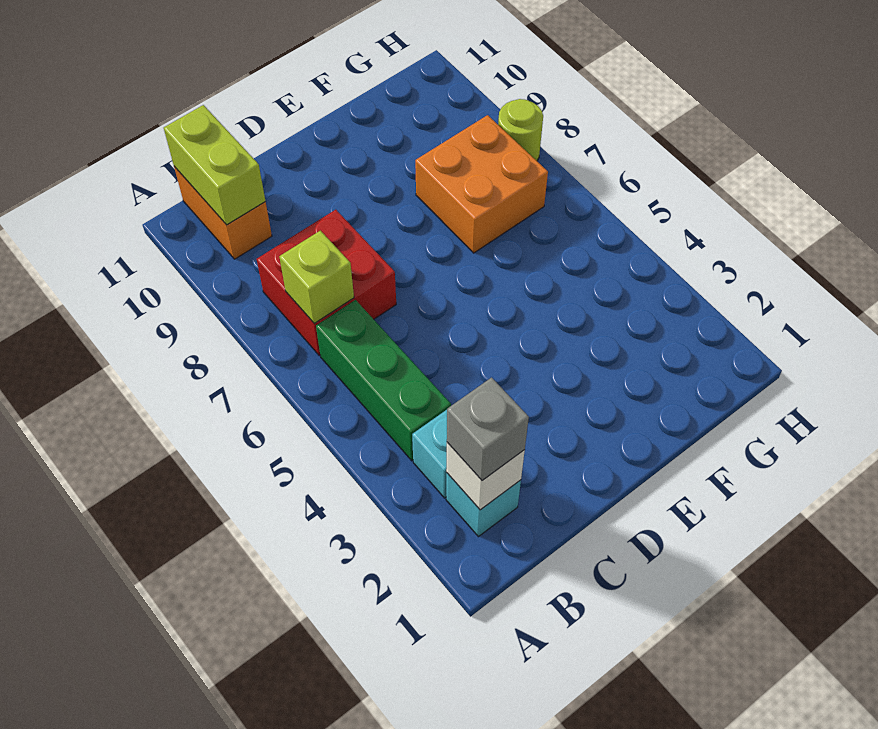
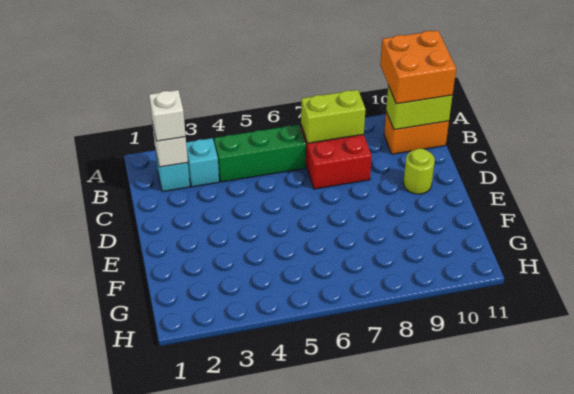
grey brick B2 level 3 -> white brick B2 level 3
lime brick B7 level 2 -> lime brick B7:B8 level 2
orange brick F7:G8 level 1 -> orange brick A10:B11 level 3
lime round brick H8 level 1 -> lime round brick D10 level 1

